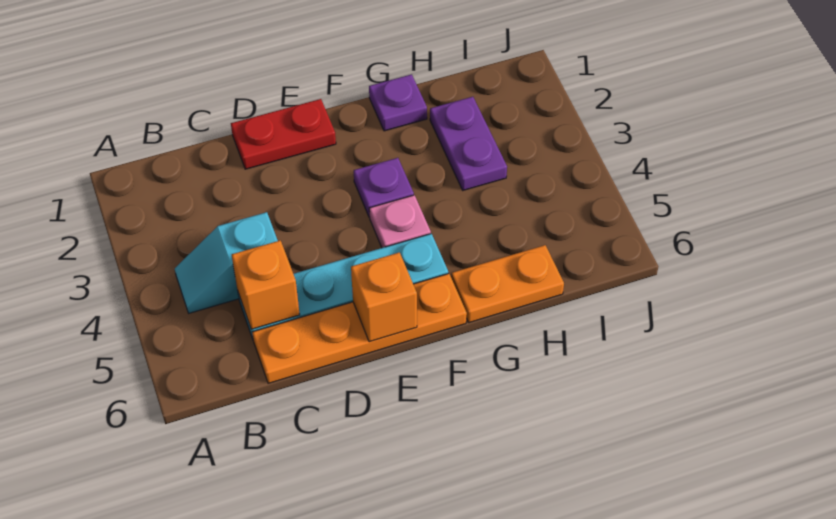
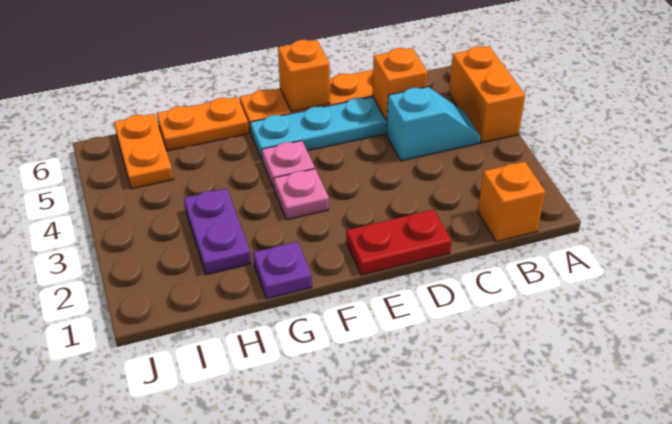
none -> orange brick A4:A5 level 1
none -> orange brick B1 level 1
purple plate F3 level 1 -> pink plate F3 level 1
none -> orange plate I5:I6 level 1

